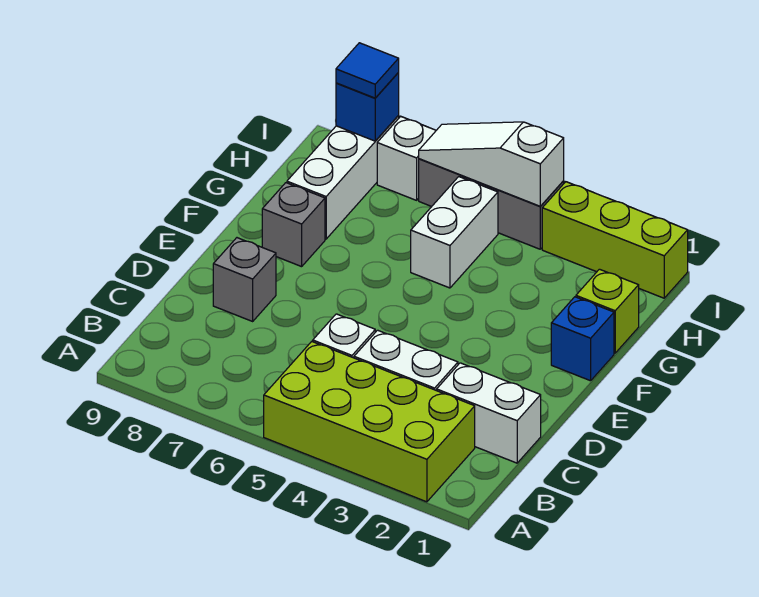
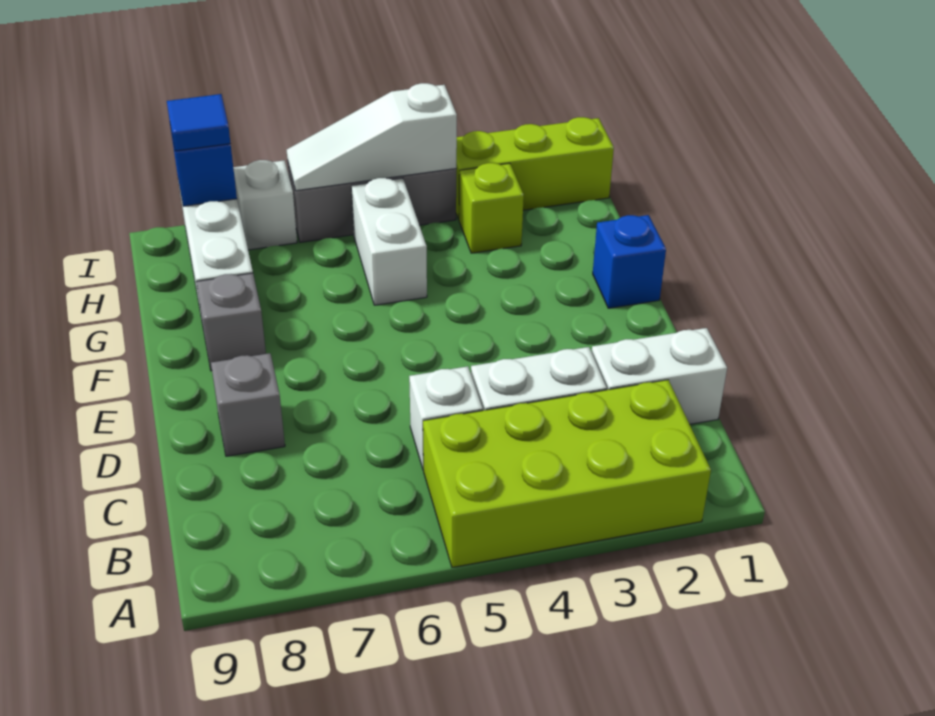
lime brick G1 level 1 -> lime brick H3 level 1

